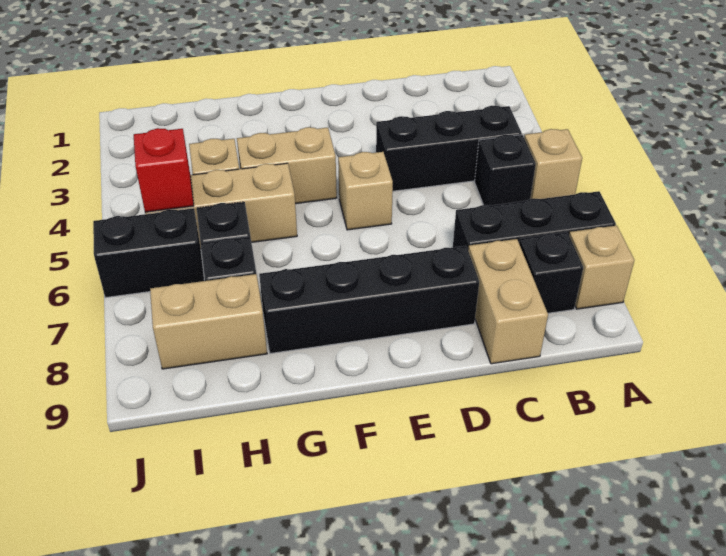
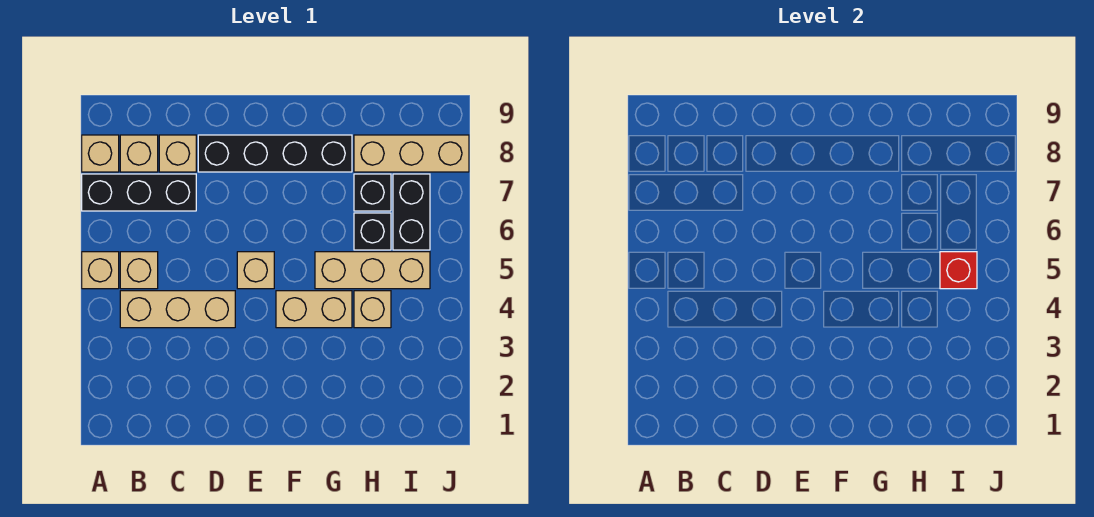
black brick B4:D4 level 1 -> tan brick B4:D4 level 1
black brick B5 level 1 -> tan brick B5 level 1
black brick B8 level 1 -> tan brick B8 level 1
tan brick C8:C9 level 1 -> tan brick C8 level 1
tan brick H8:I8 level 1 -> tan brick H8:J8 level 1
black brick I6:J6 level 1 -> black brick I6:I7 level 1

